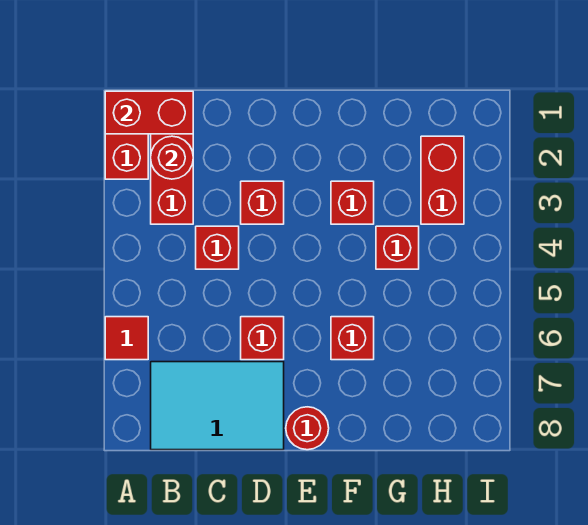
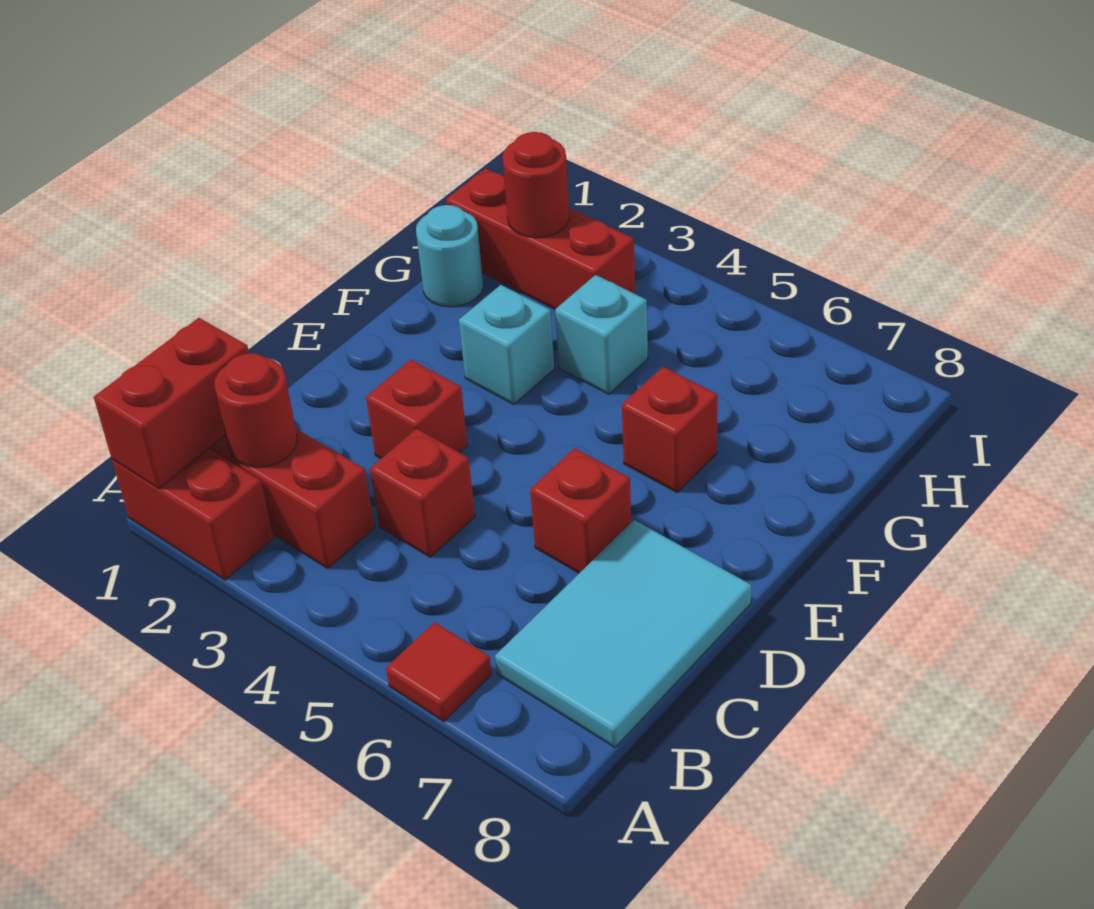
red round brick E8 level 1 -> red round brick H2 level 2
red brick F3 level 1 -> cyan brick F3 level 1
none -> cyan round brick G1 level 1
red brick G4 level 1 -> cyan brick G4 level 1
red brick H2:H3 level 1 -> red brick H1:H3 level 1

